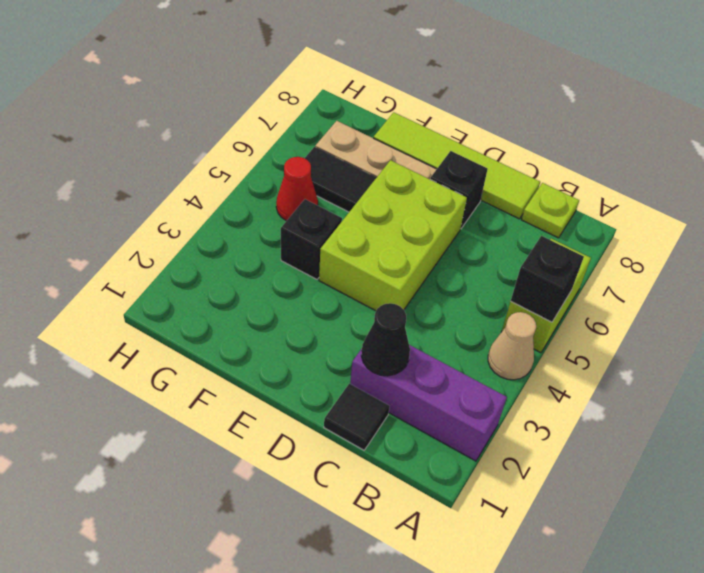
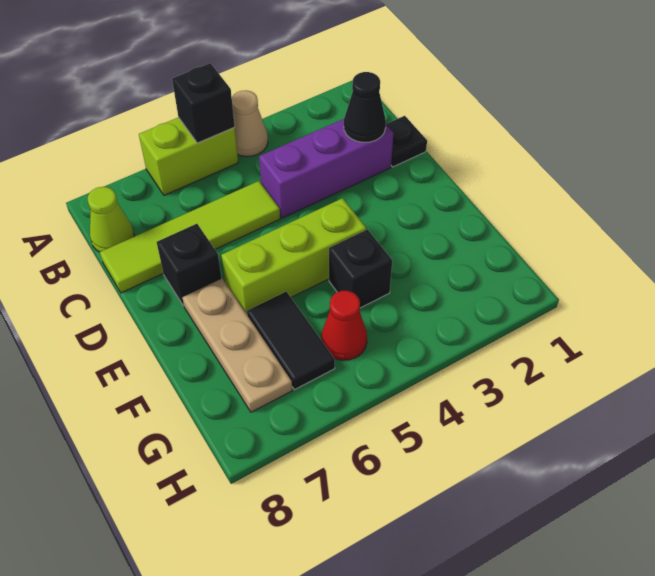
purple brick A2:C2 level 1 -> purple brick C2:C4 level 1
lime plate B8 level 1 -> lime cone B8 level 1
black tile C1 level 1 -> black plate C1 level 1
lime tile C8:F8 level 1 -> lime tile C5:C8 level 1
lime brick D4:E6 level 1 -> lime brick E4:E6 level 1

